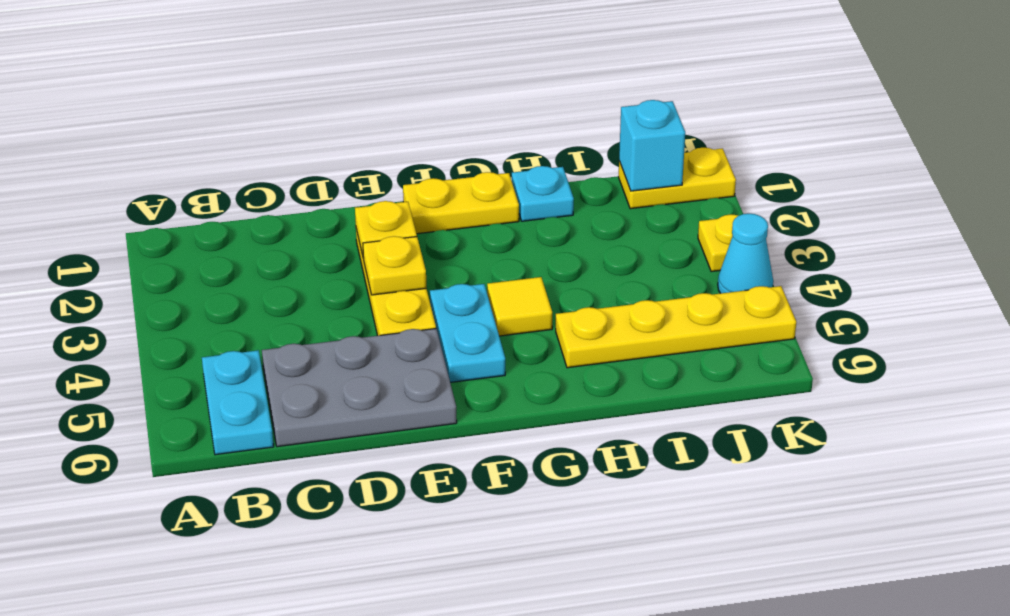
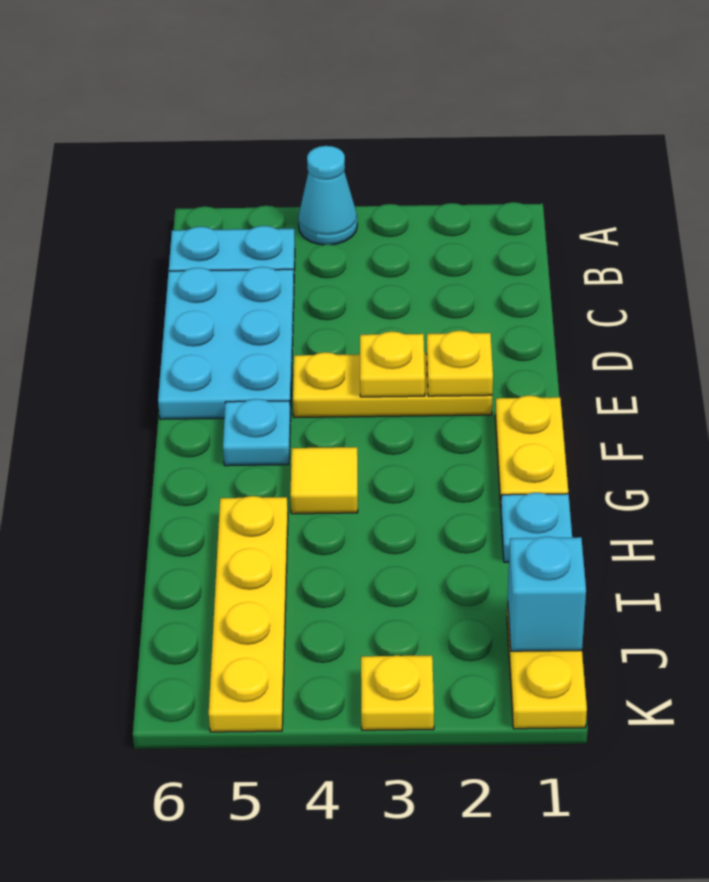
grey plate C5:E6 level 1 -> cyan plate C5:E6 level 1
cyan plate F4:F5 level 1 -> cyan plate F5 level 1
cyan cone K4 level 1 -> cyan cone A4 level 1

